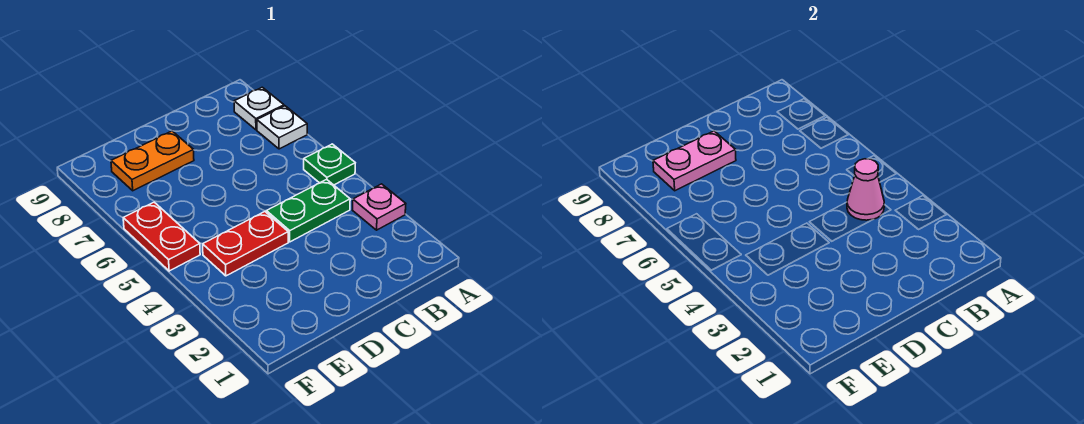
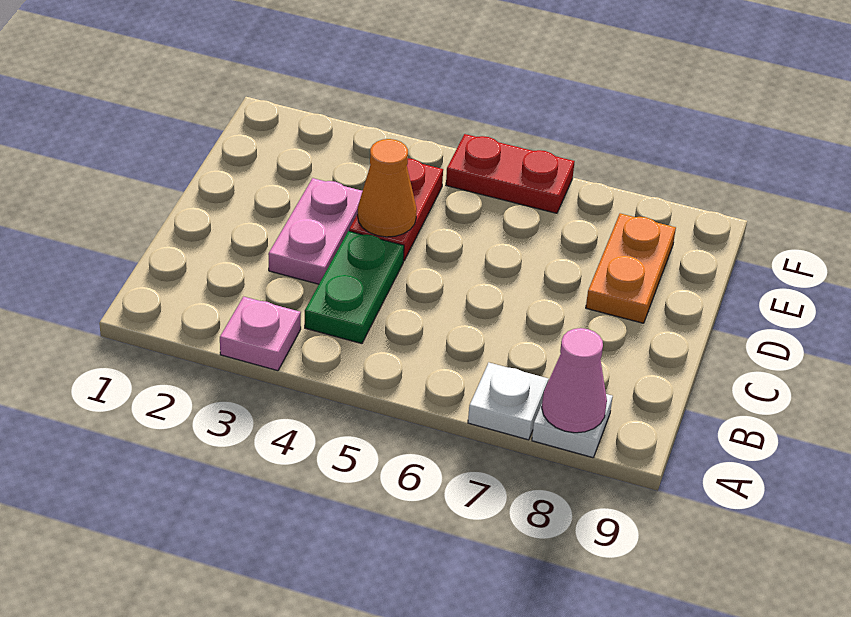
green plate A5 level 1 -> none
pink cone B4 level 2 -> pink cone A8 level 2
none -> orange cone D4 level 2
pink plate D8:E8 level 2 -> pink plate C3:D3 level 1

